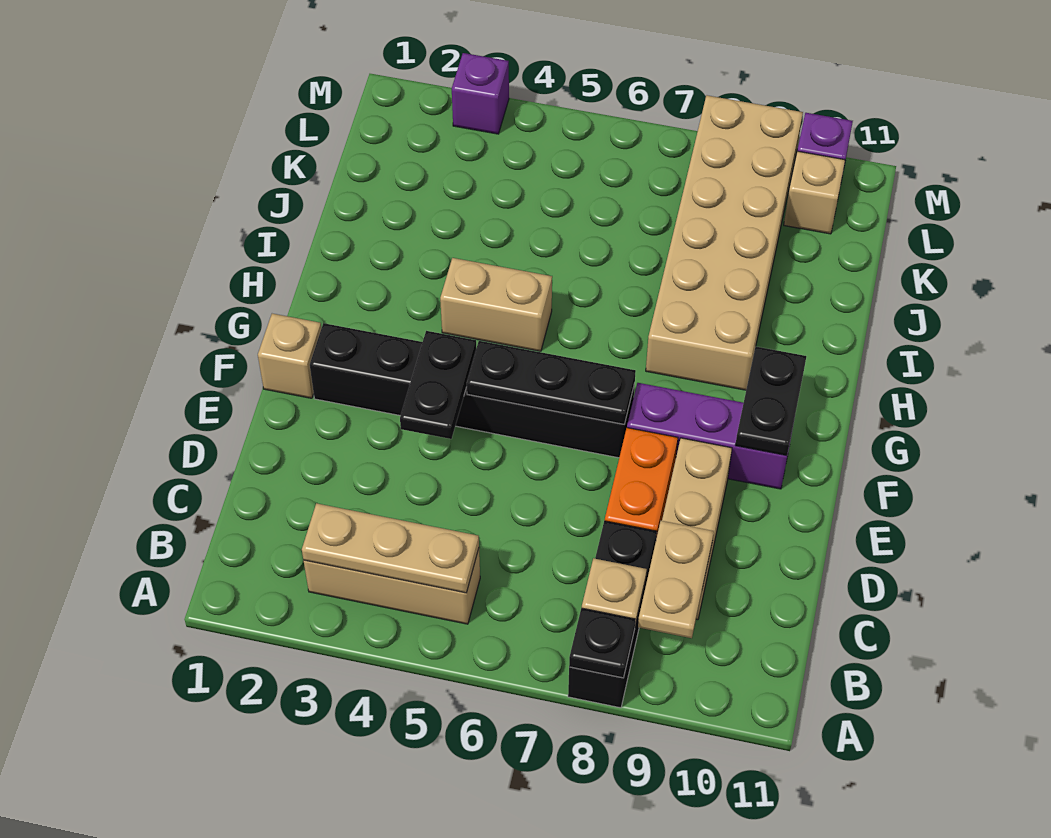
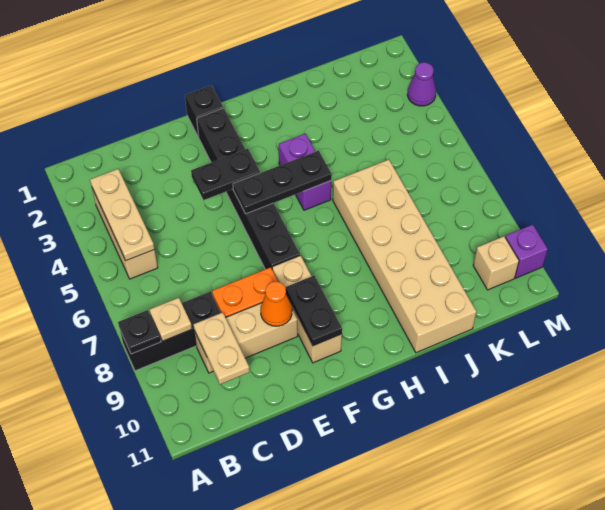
tan plate B9:C9 level 2 -> tan plate C9:C10 level 2
none -> orange cone E9 level 2
tan brick F1 level 1 -> black brick F1 level 1
black plate F5:F7 level 2 -> black plate F5:H5 level 2
purple brick F8:F10 level 1 -> tan brick F8:F10 level 1
black plate F10:G10 level 2 -> black plate F9:F10 level 2
tan brick H4:H5 level 1 -> purple brick H4:H5 level 1
tan brick H8:M9 level 1 -> tan brick I6:J11 level 1
purple brick M3 level 1 -> purple cone M3 level 1

